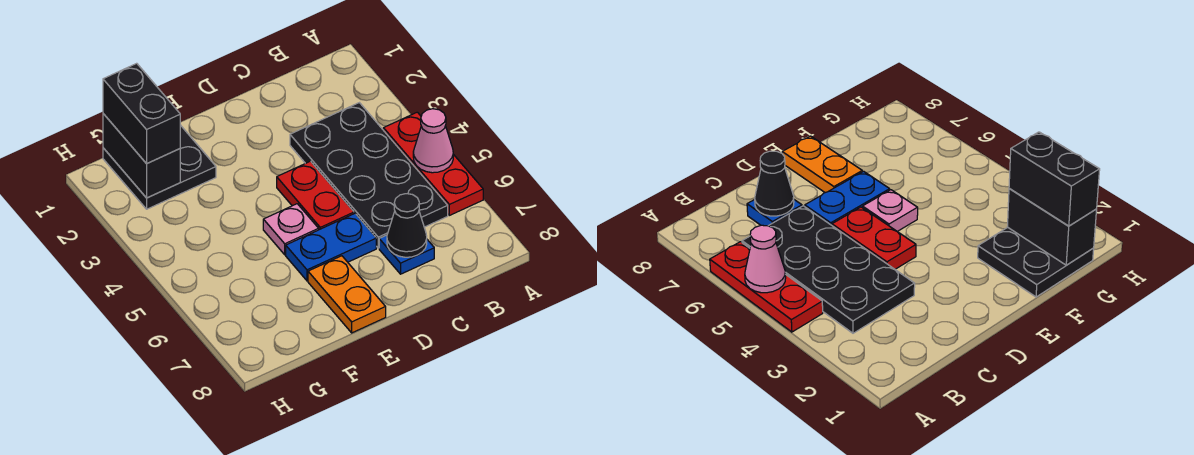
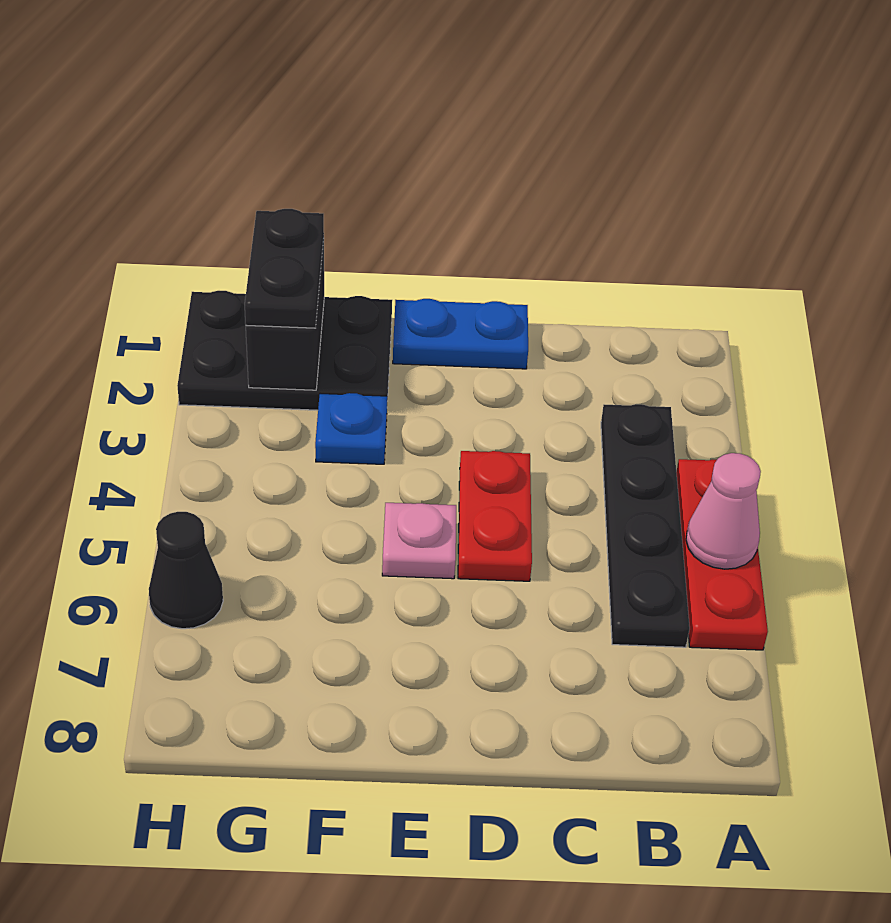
black plate B3:C6 level 1 -> black plate B3:B6 level 1
blue plate C7 level 1 -> blue plate F3 level 1
black cone C7 level 2 -> black cone H6 level 1
blue plate D6:E6 level 1 -> blue plate D1:E1 level 1
orange plate E7:E8 level 1 -> none
black plate F1:G2 level 1 -> black plate F1:H2 level 1
black brick G1:G2 level 3 -> black plate G1:G2 level 3

